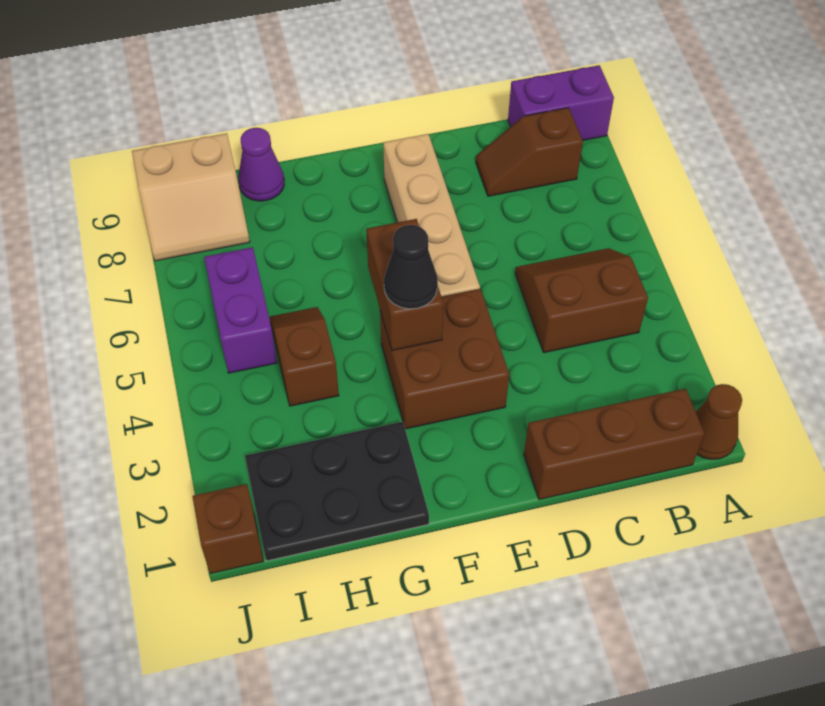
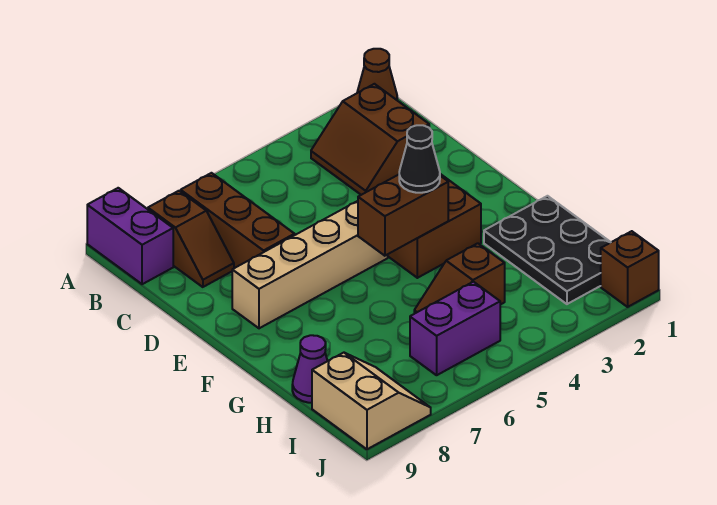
brown brick B1:D1 level 1 -> brown brick B7:D7 level 1
brown slope B4:C5 level 1 top 4 -> brown slope B2:C3 level 1 top 2

